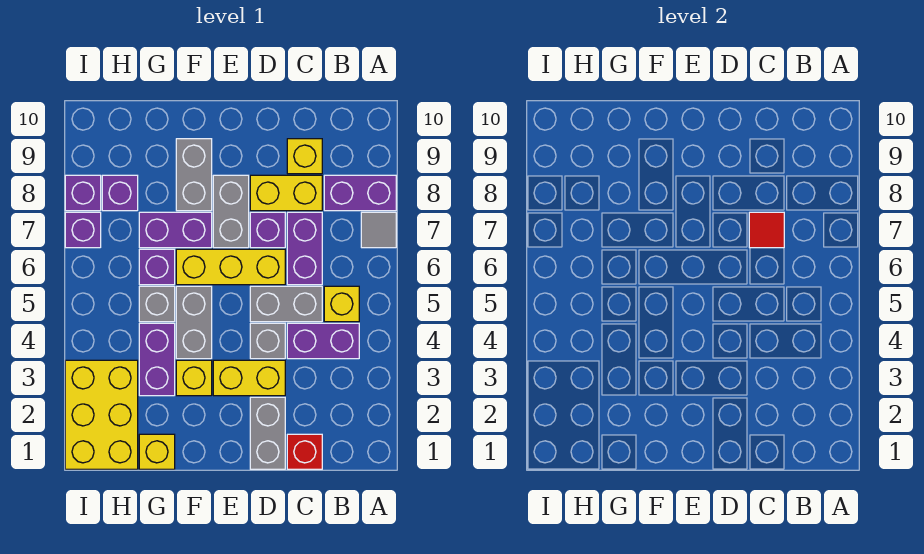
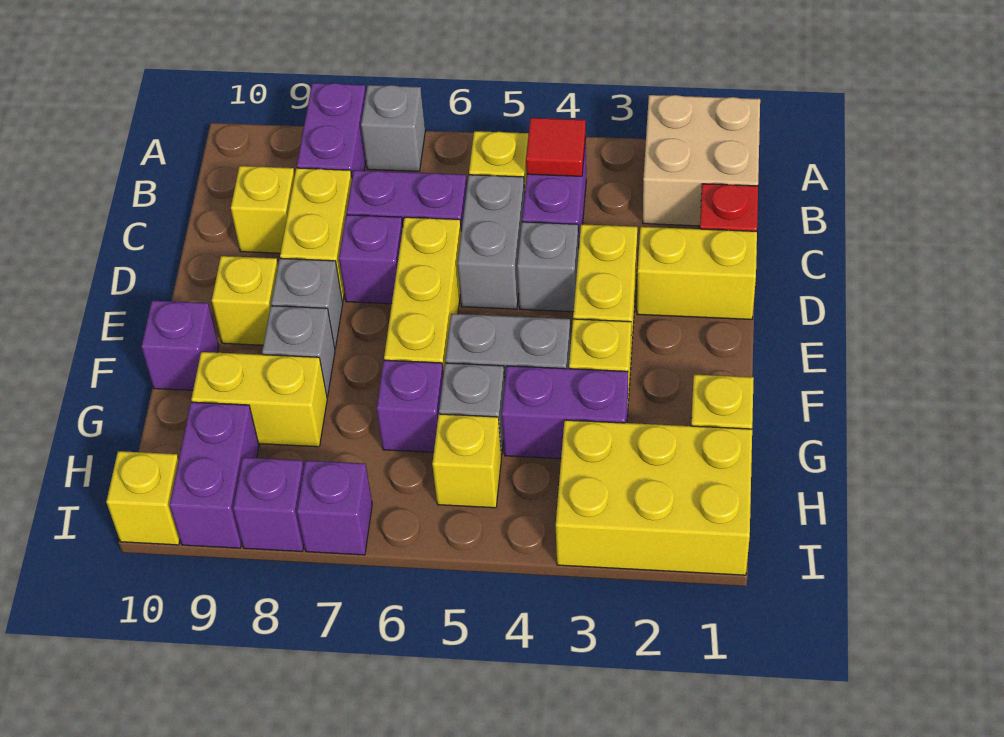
none -> tan brick A1:B2 level 1
grey tile A7 level 1 -> grey brick A7 level 1
red tile C7 level 2 -> red tile B4 level 2
grey brick D1:D2 level 1 -> yellow brick D1:D2 level 1
grey brick E7:E8 level 1 -> grey brick E8 level 1
none -> yellow brick E9 level 1
purple brick F7:G7 level 1 -> purple brick H9:I9 level 1
grey brick F8:F9 level 1 -> grey brick F8 level 1
none -> yellow brick G8:G9 level 1
none -> yellow brick H5 level 1
purple brick H8 level 1 -> purple brick F10 level 1
none -> yellow brick I10 level 1

